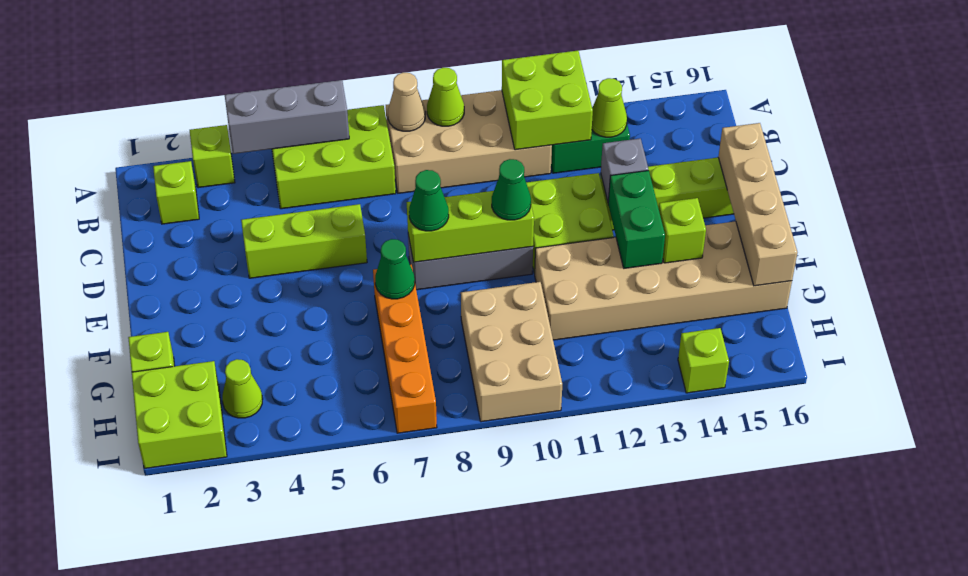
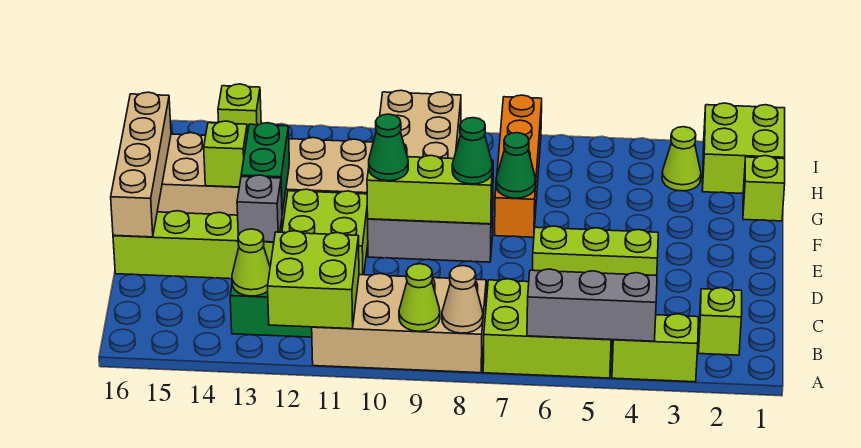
lime brick A3 level 1 -> lime brick A3:A4 level 1

